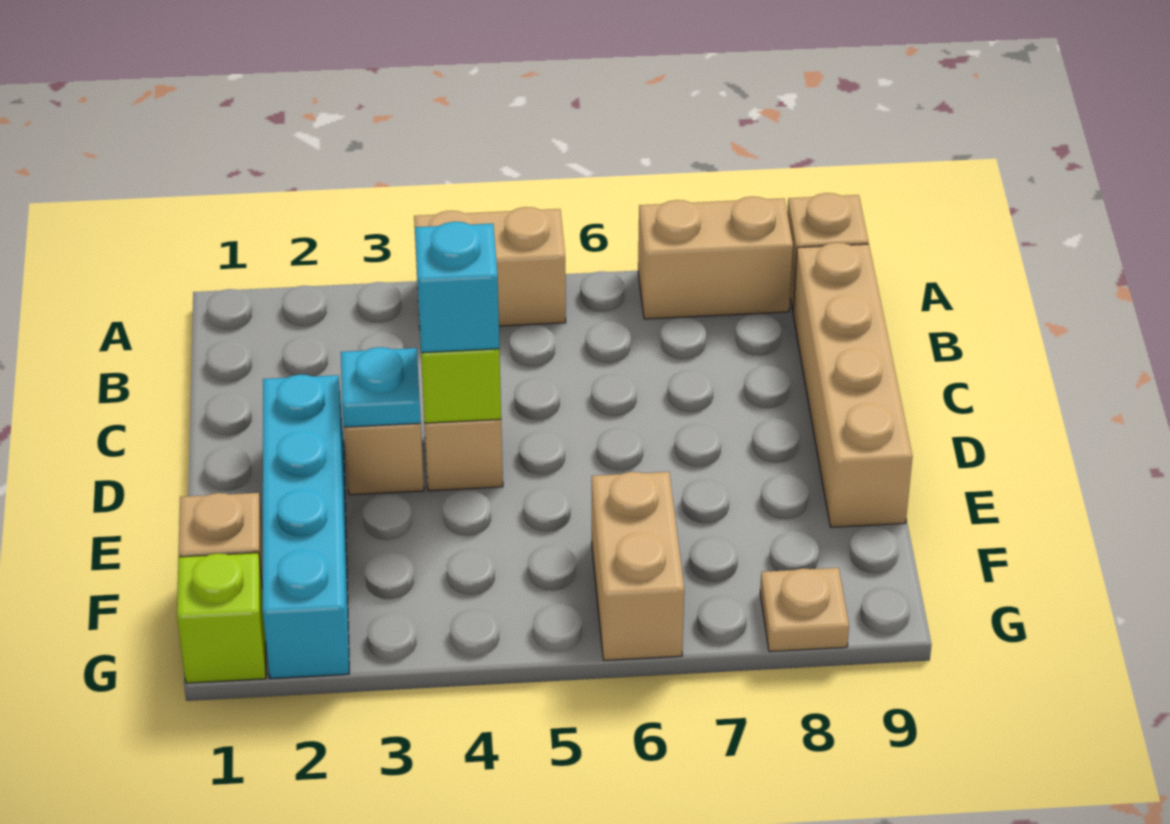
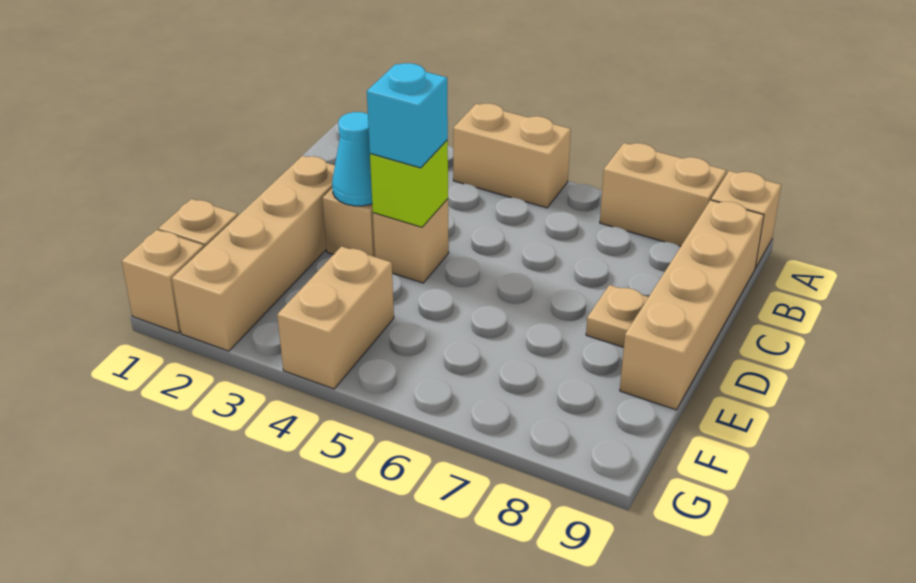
cyan brick D2:G2 level 1 -> tan brick D2:G2 level 1
cyan plate D3 level 2 -> cyan cone D3 level 2
tan brick F6:G6 level 1 -> tan brick F4:G4 level 1
lime brick G1 level 1 -> tan brick G1 level 1
tan plate G8 level 1 -> tan plate D8 level 1

